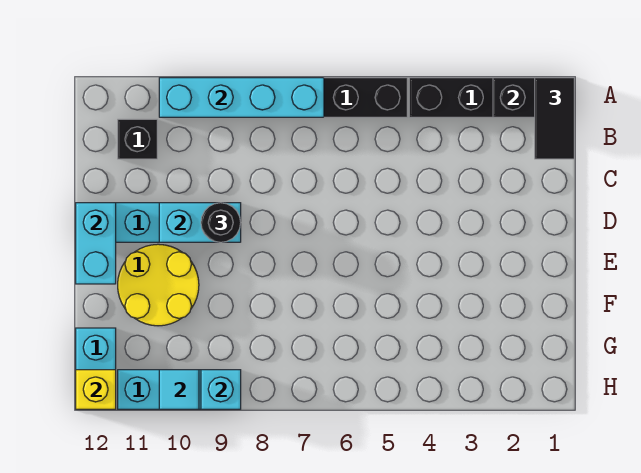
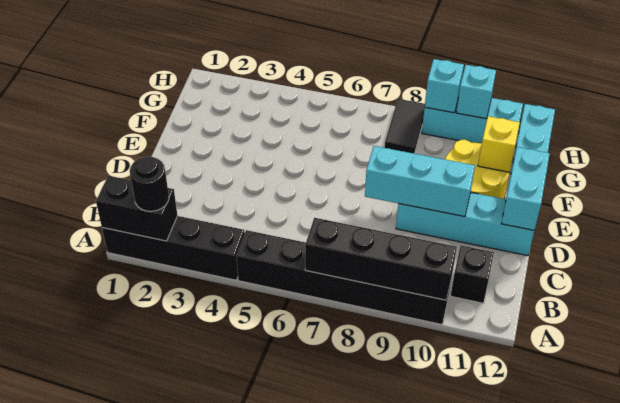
black tile A1:B1 level 3 -> black tile G8:H8 level 1
cyan brick A7:A10 level 2 -> black brick A7:A10 level 2
cyan brick D9:D10 level 2 -> cyan brick D8:D10 level 2
black round brick D9 level 3 -> black round brick A2 level 3
cyan tile H10 level 2 -> cyan brick H10 level 2
yellow brick H12 level 2 -> yellow brick F11 level 2

